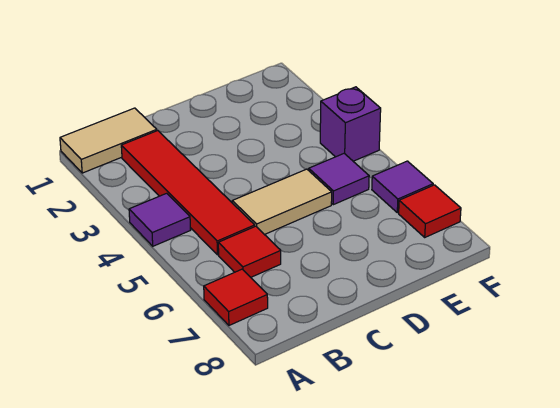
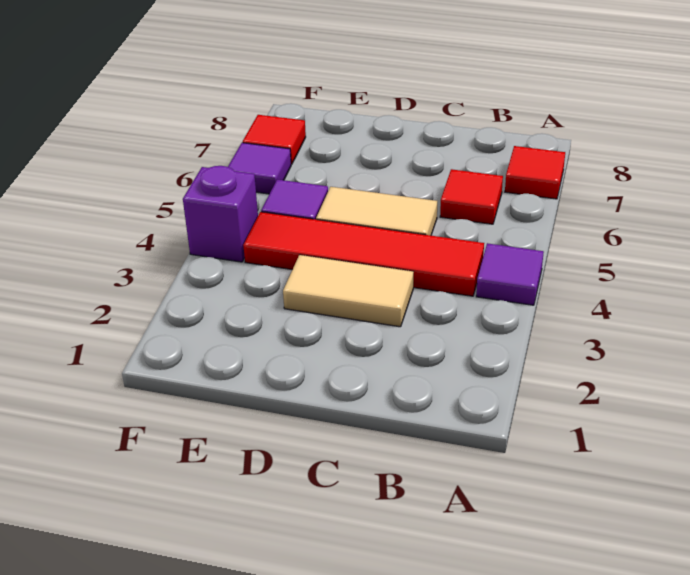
tan tile A1:B1 level 1 -> tan tile C3:D3 level 1
red tile B2:B5 level 1 -> red tile B4:E4 level 1

